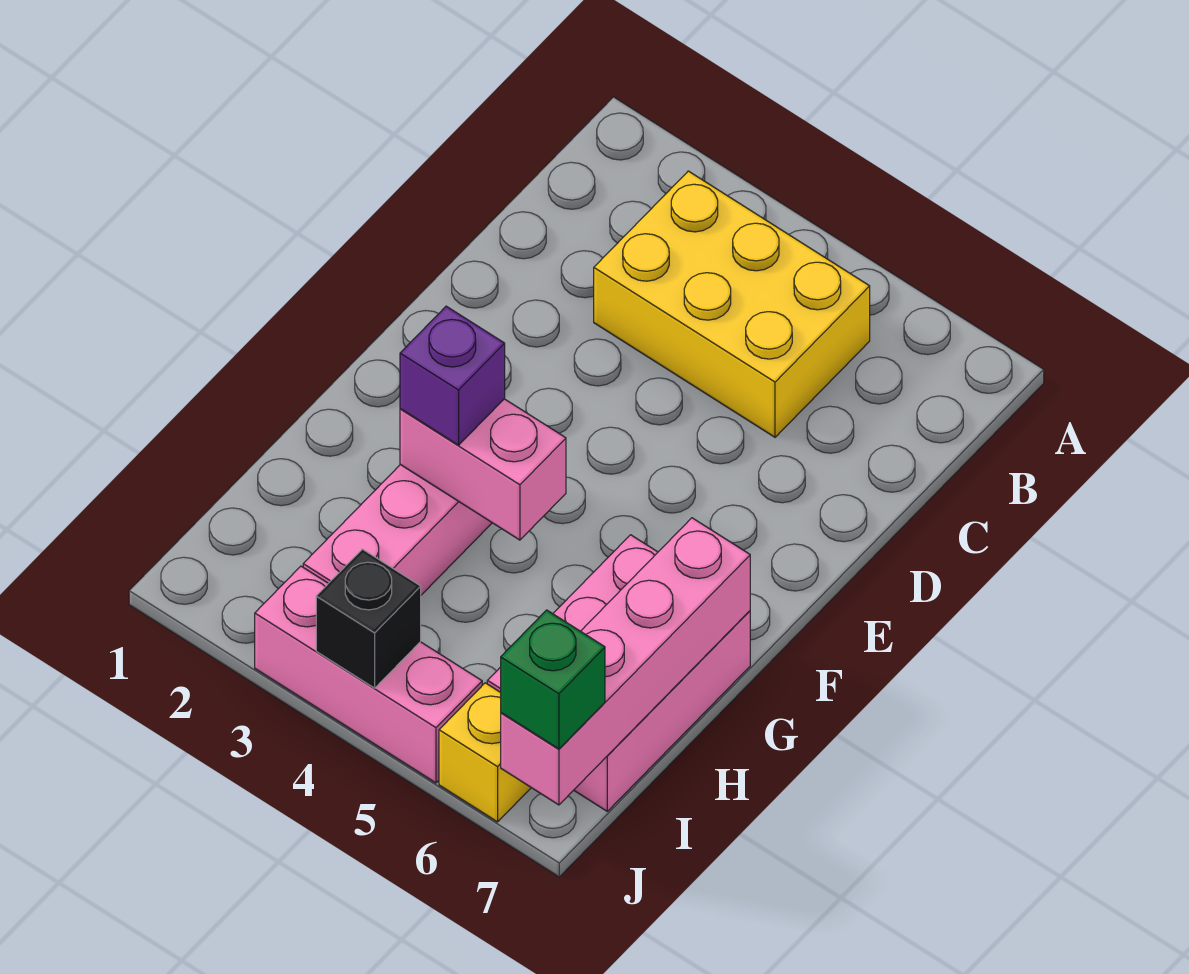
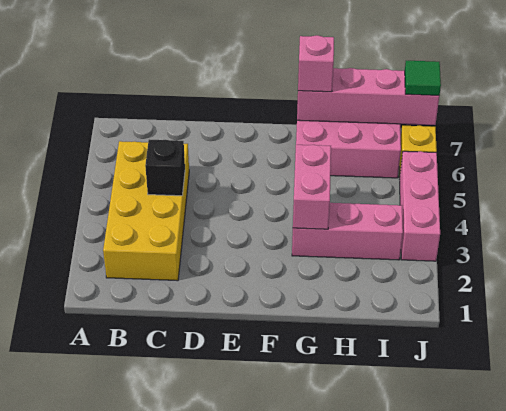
yellow brick B3:C5 level 1 -> yellow brick B2:C5 level 1
purple brick G3 level 3 -> none
none -> pink brick G7 level 3
black brick J4 level 2 -> black brick C4 level 2
green brick J7 level 3 -> green tile J7 level 3

